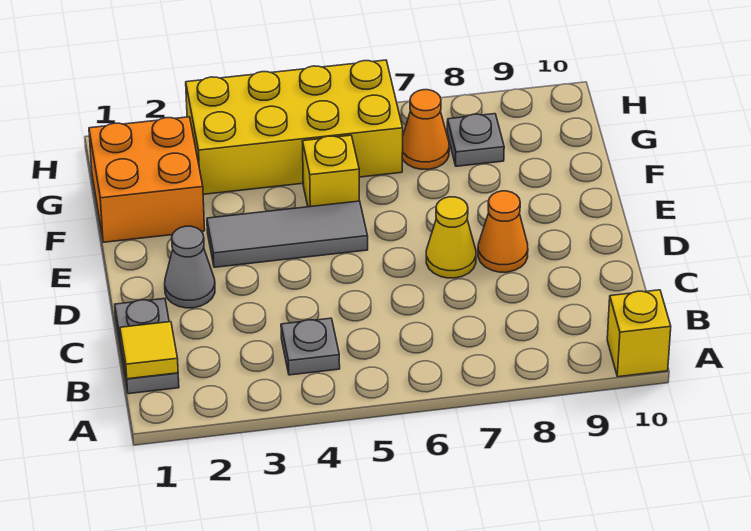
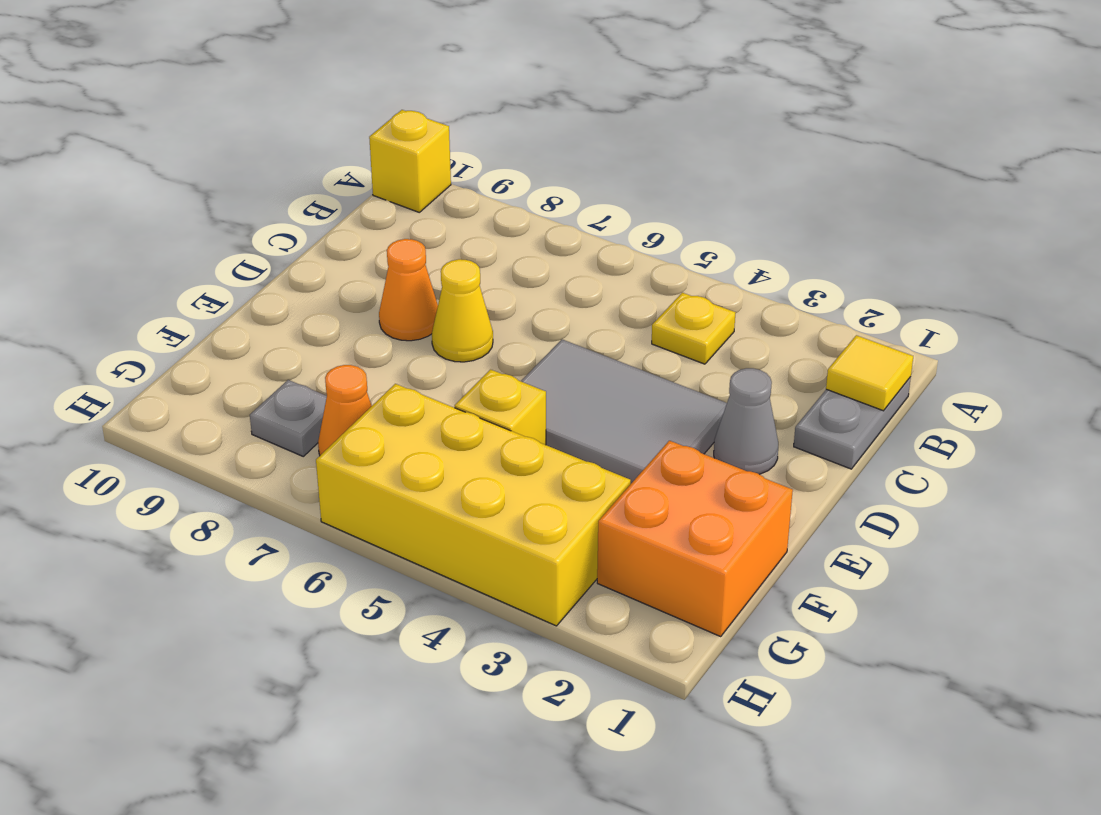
grey plate B4 level 1 -> yellow plate B4 level 1
grey tile E3:E5 level 1 -> grey tile D3:E5 level 1

